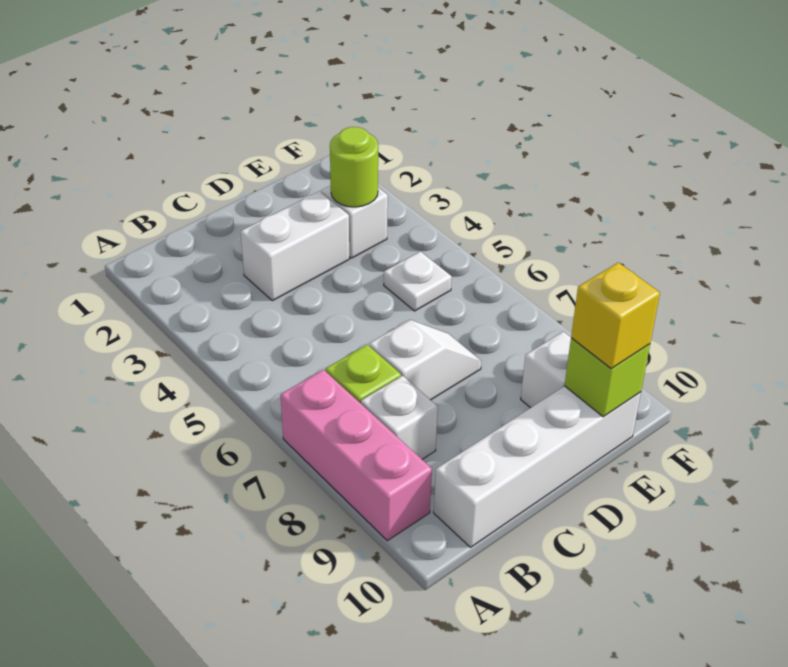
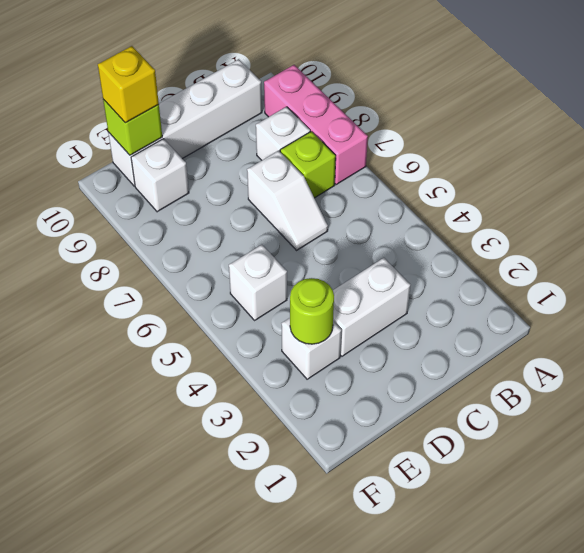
white slope C7:D7 level 1 top C -> white slope C6:C7 level 1 top 7
white plate E5 level 1 -> white brick E5 level 1

